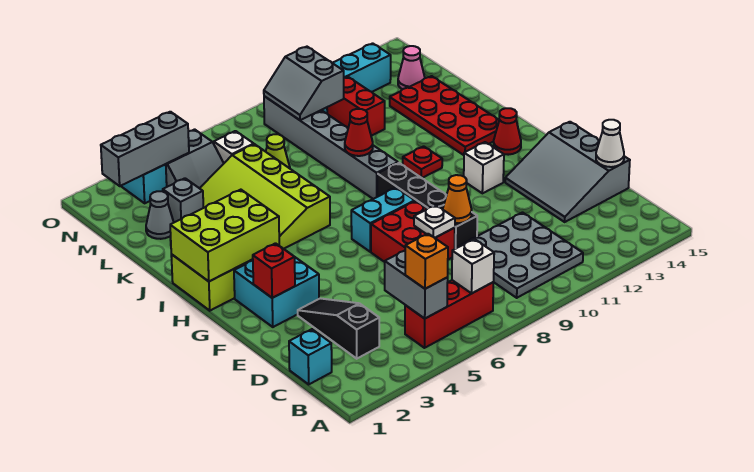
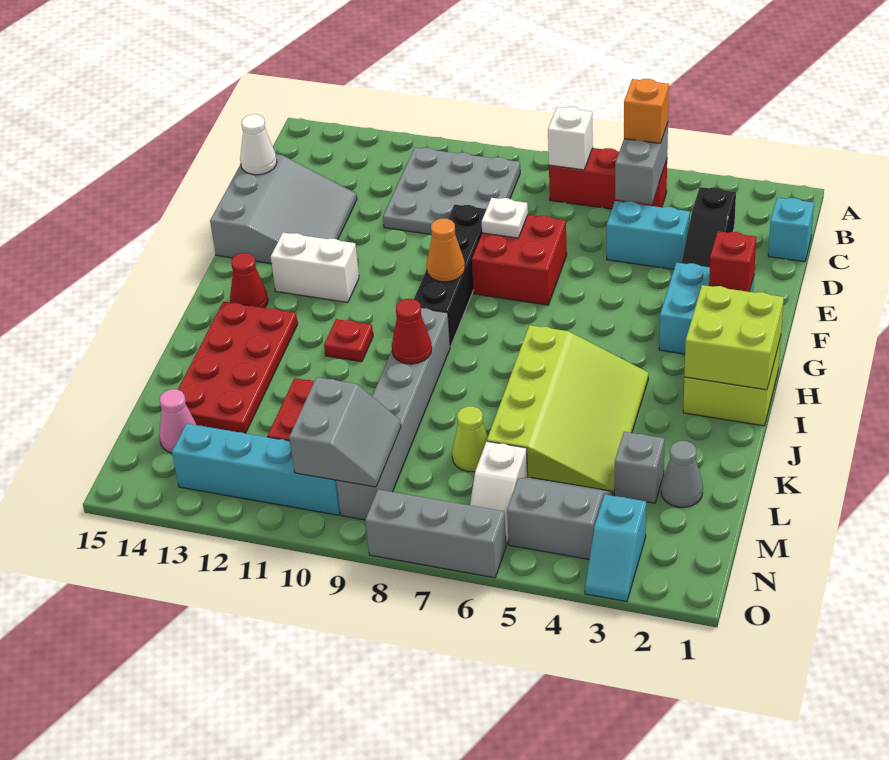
orange cone E9 level 2 -> orange cone G9 level 2
cyan brick G7:G8 level 1 -> cyan brick D4:D5 level 1
white brick G12 level 1 -> white brick G12:G13 level 1
lime brick H1:I3 level 2 -> lime brick H1:I2 level 2
grey brick N2:N4 level 2 -> grey brick O6:O8 level 1

